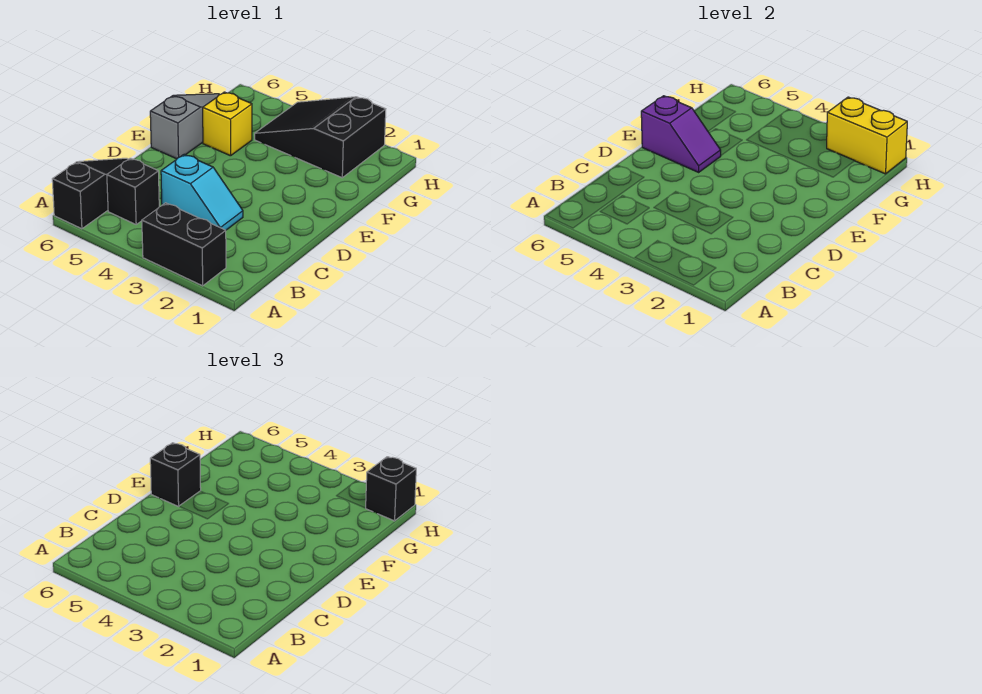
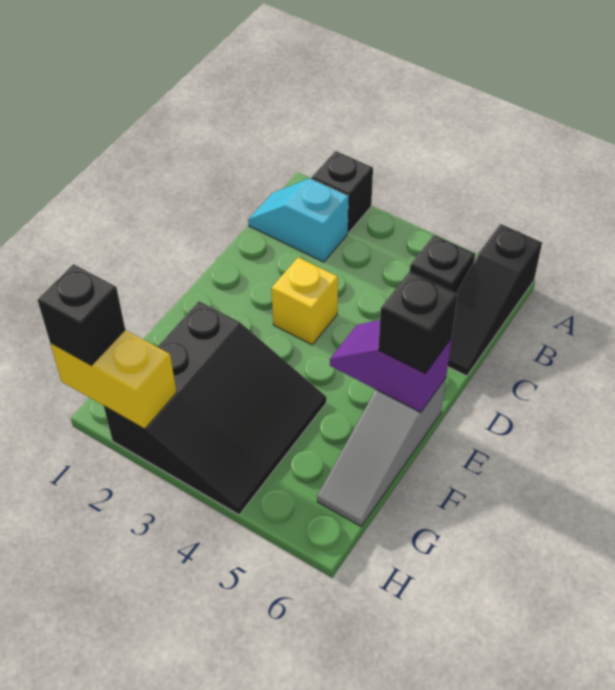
black brick A2:A3 level 1 -> black brick A2 level 1
cyan slope C3:C4 level 1 top 4 -> cyan slope B1:B2 level 1 top 2
yellow brick F5 level 1 -> yellow brick D3 level 1
black slope G2:H4 level 1 top 2 -> black slope F2:H4 level 1 top 2

